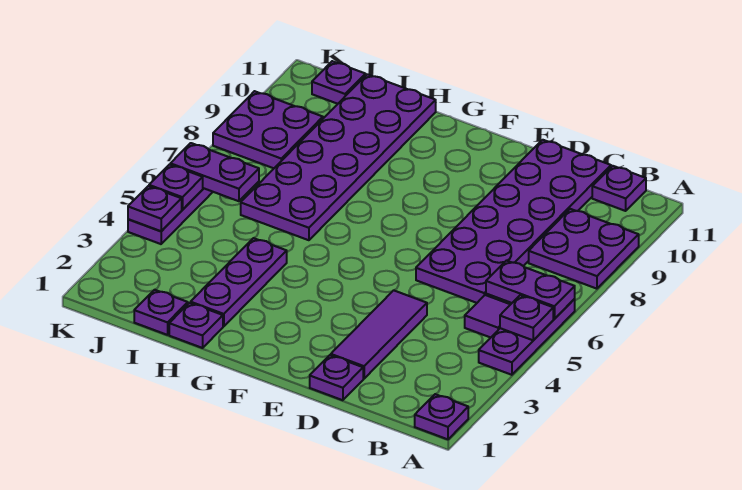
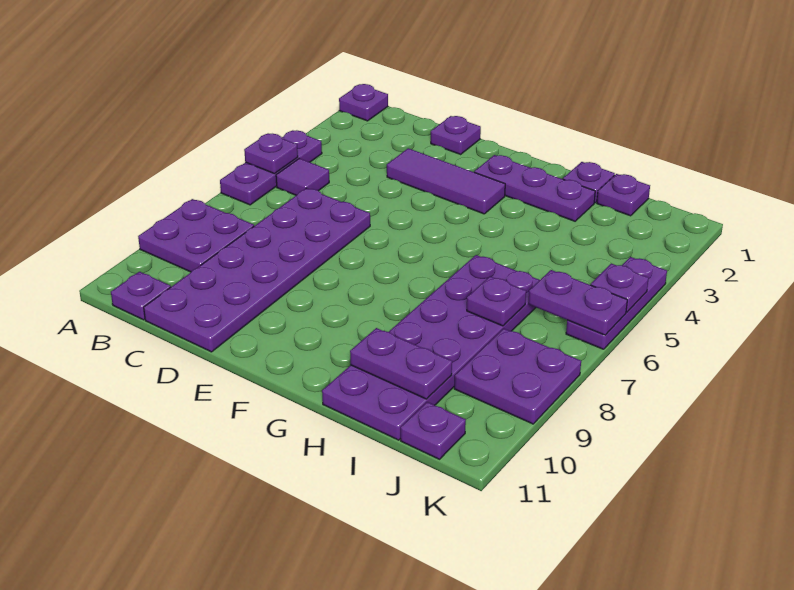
purple plate A6:B6 level 2 -> purple plate H10:I10 level 2
purple tile D2:D4 level 1 -> purple tile D3:F3 level 1
purple plate H2:H4 level 1 -> purple plate F2:H2 level 1
purple plate K4 level 2 -> purple plate I7 level 2

